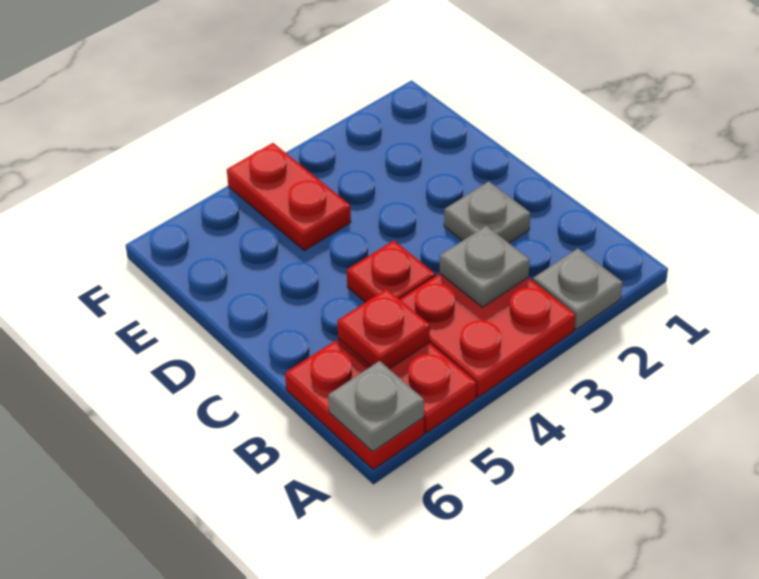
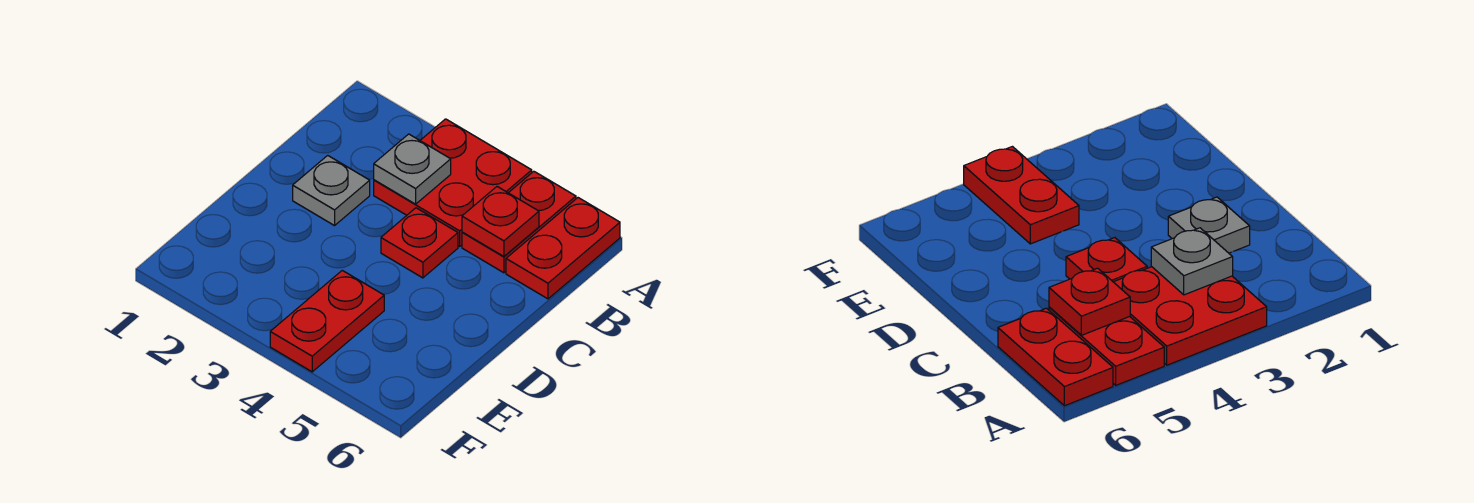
grey plate A2 level 1 -> none
grey plate A6 level 2 -> none

